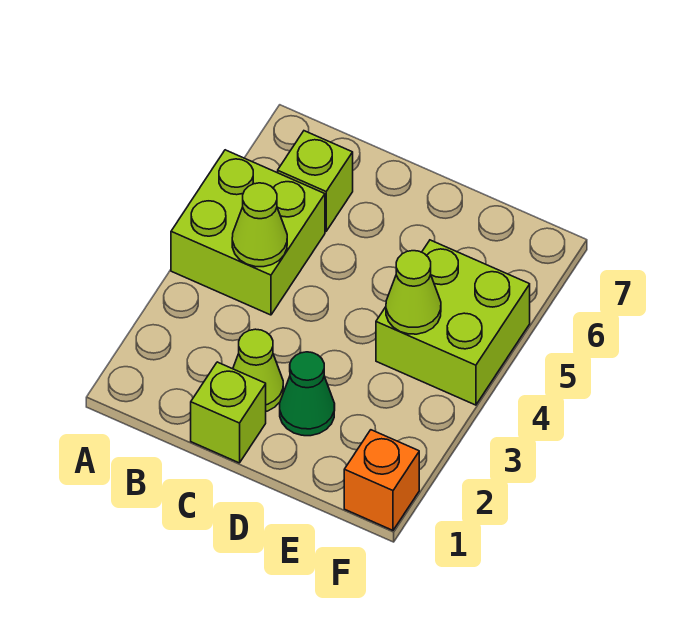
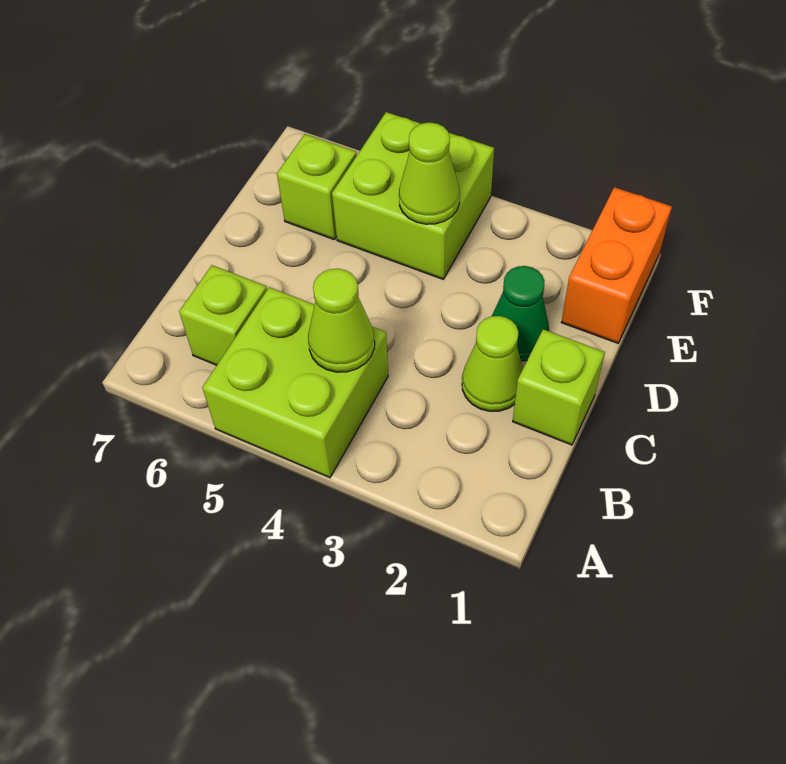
none -> lime brick E6 level 1
orange brick F1 level 1 -> orange brick E1:F1 level 1

